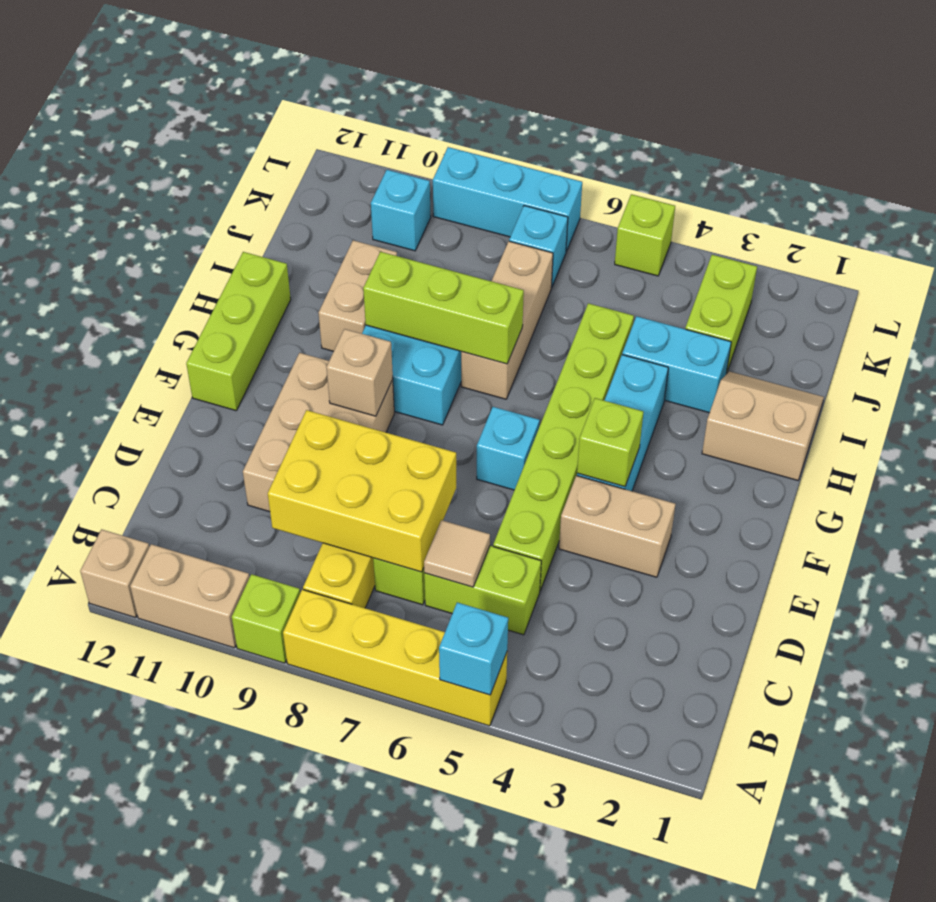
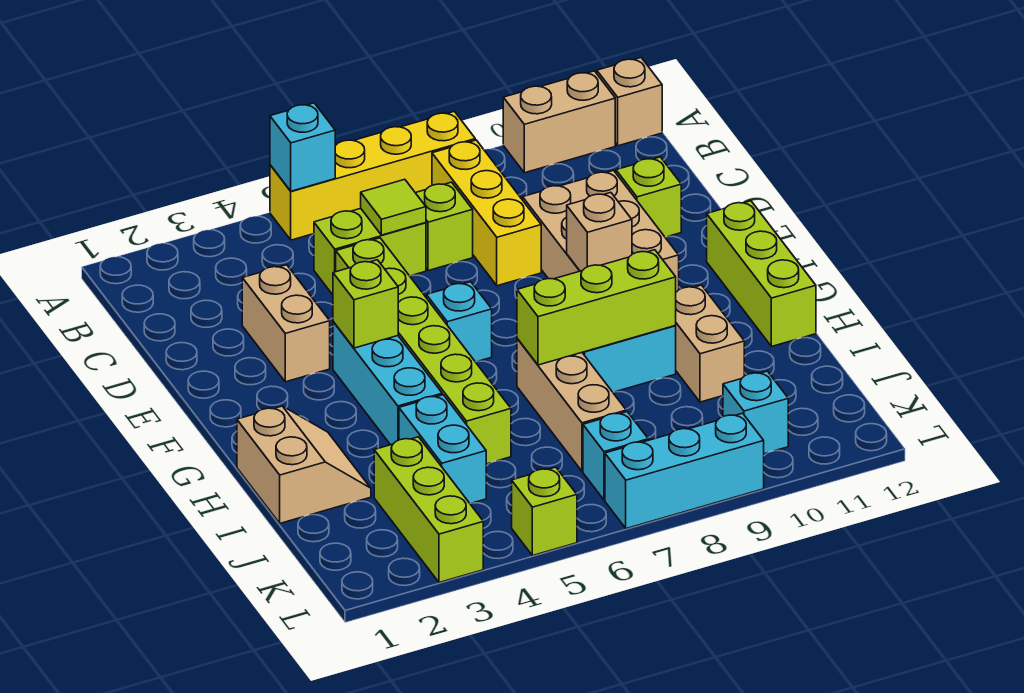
lime brick A9 level 1 -> lime brick D11 level 1
tan tile C6 level 2 -> lime tile C6 level 2
yellow brick C7:D9 level 2 -> none
tan brick E3:E4 level 1 -> tan brick D3:E3 level 1
tan slope H1:I2 level 1 top H -> tan slope H1:I2 level 1 top 1
cyan brick I3:I4 level 1 -> cyan brick I4:J4 level 1
lime brick J3:K3 level 1 -> lime brick J3:L3 level 1

